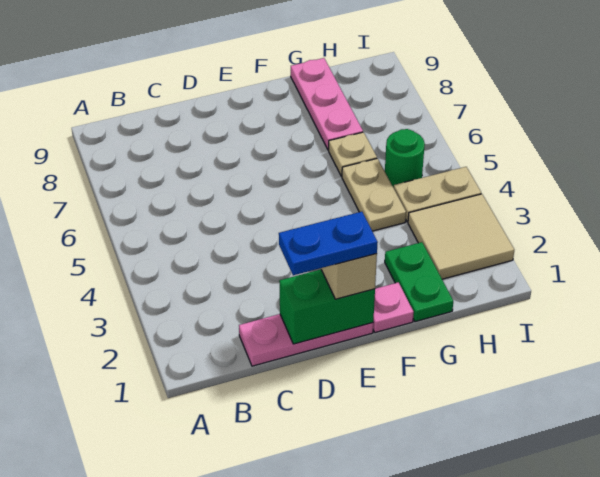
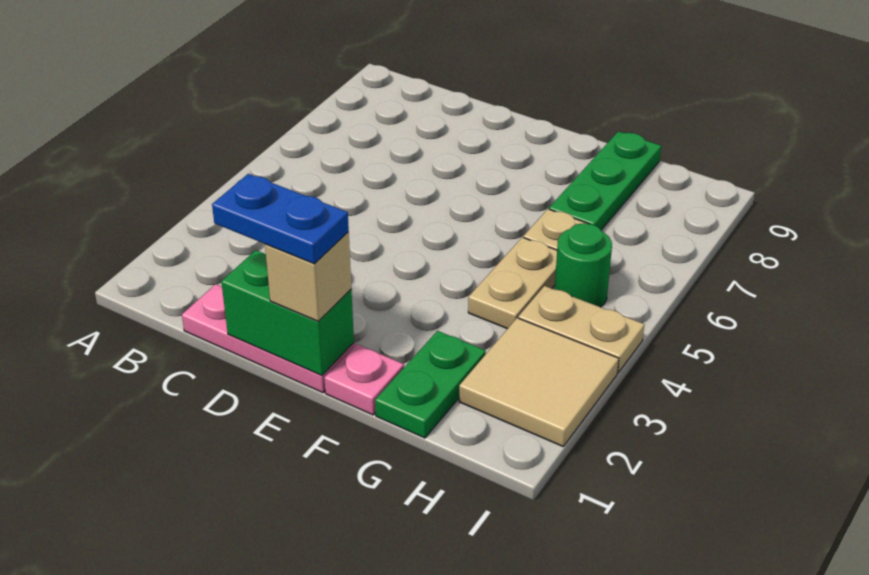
pink plate G7:G9 level 1 -> green plate G7:G9 level 1

